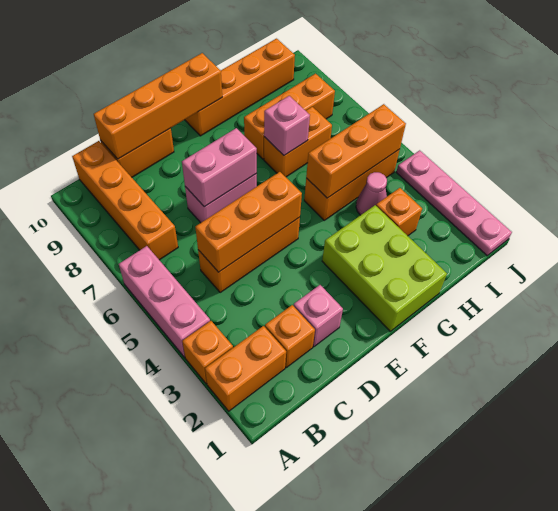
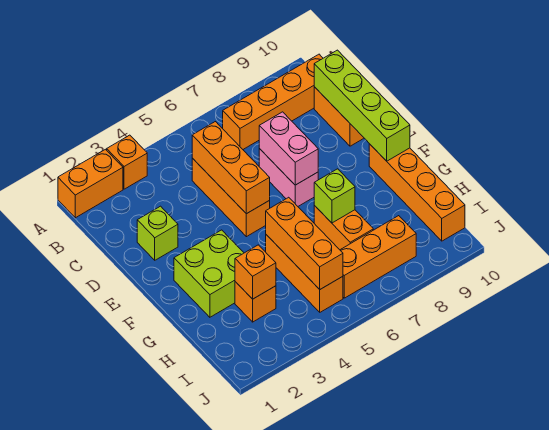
orange brick A2:B2 level 1 -> orange brick A1:A2 level 1
pink brick A4:A6 level 1 -> none
orange brick C2 level 1 -> orange brick H3 level 2
orange brick C10:F10 level 2 -> lime brick C10:F10 level 2
pink brick D2 level 1 -> lime brick D2 level 1
lime brick F1:G3 level 1 -> lime brick F2:G3 level 1
pink brick G7 level 2 -> lime brick G7 level 2
orange brick G8:I8 level 1 -> orange brick I6:I8 level 1
pink cone H4 level 1 -> none
pink plate J1:J4 level 1 -> none

